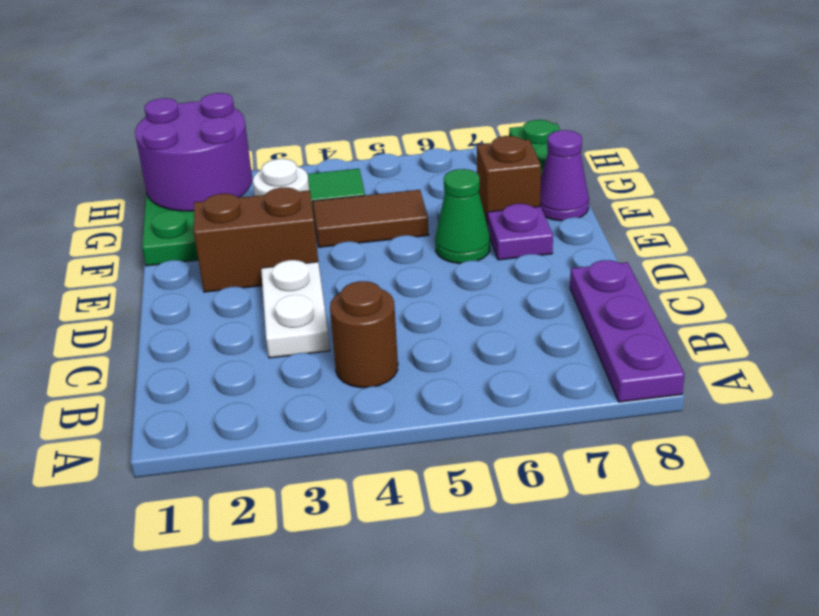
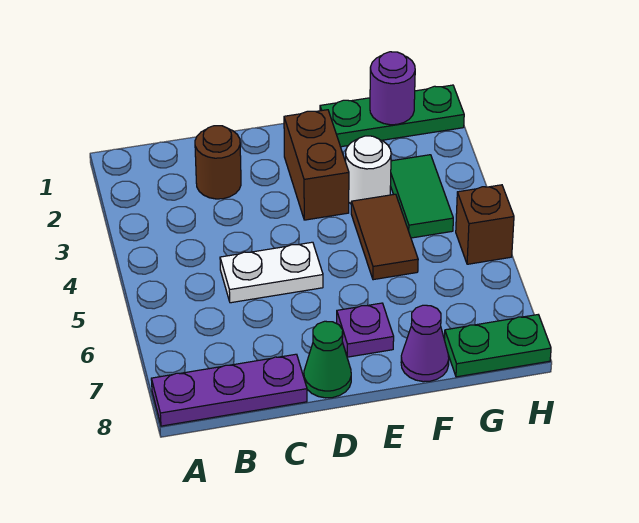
brown round brick B4 level 1 -> brown round brick C2 level 1
white plate C3:D3 level 1 -> white plate C5:D5 level 1
green cone E6 level 1 -> green cone D8 level 1
brown brick F7 level 1 -> brown brick H5 level 1
purple round brick G1:H2 level 2 -> purple round brick G1 level 2

